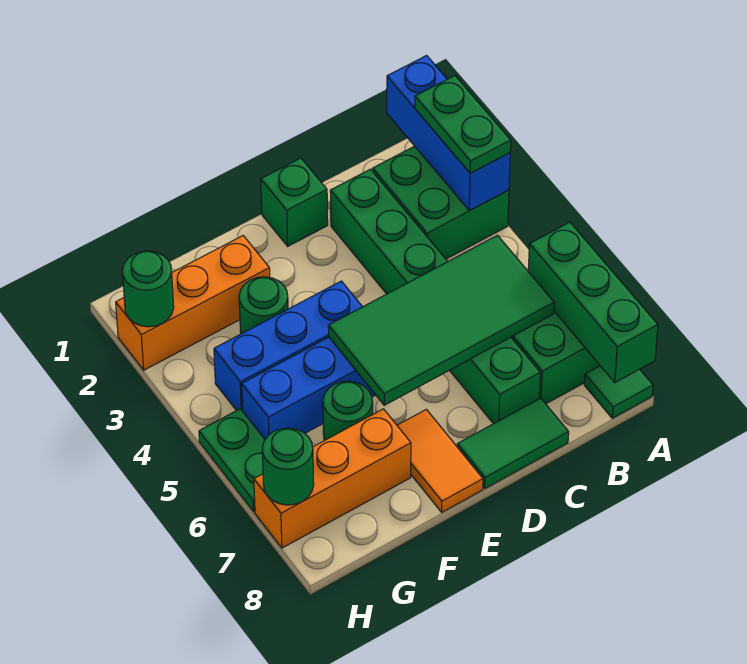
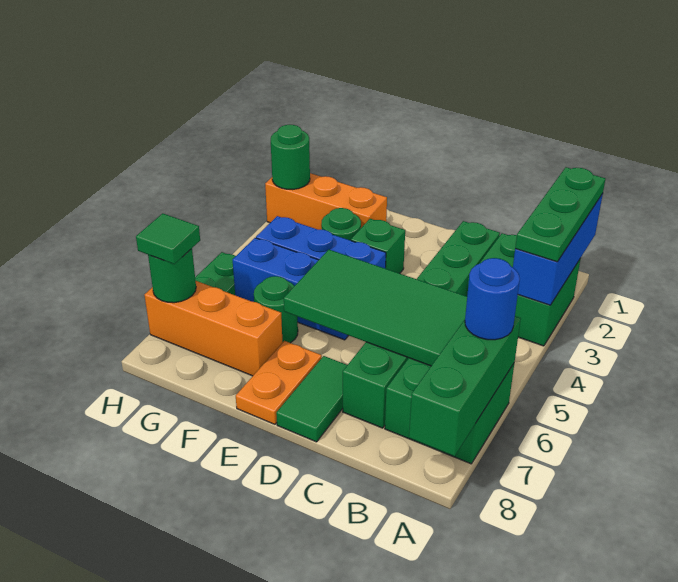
green plate A2:A3 level 3 -> green plate A1:A3 level 3
none -> blue round brick A6 level 3
green tile A8 level 1 -> green tile H7 level 3
green tile C8:D8 level 1 -> green tile D7:D8 level 1
green brick D1 level 1 -> green brick E3 level 1
orange tile E7:E8 level 1 -> orange plate E7:E8 level 1

